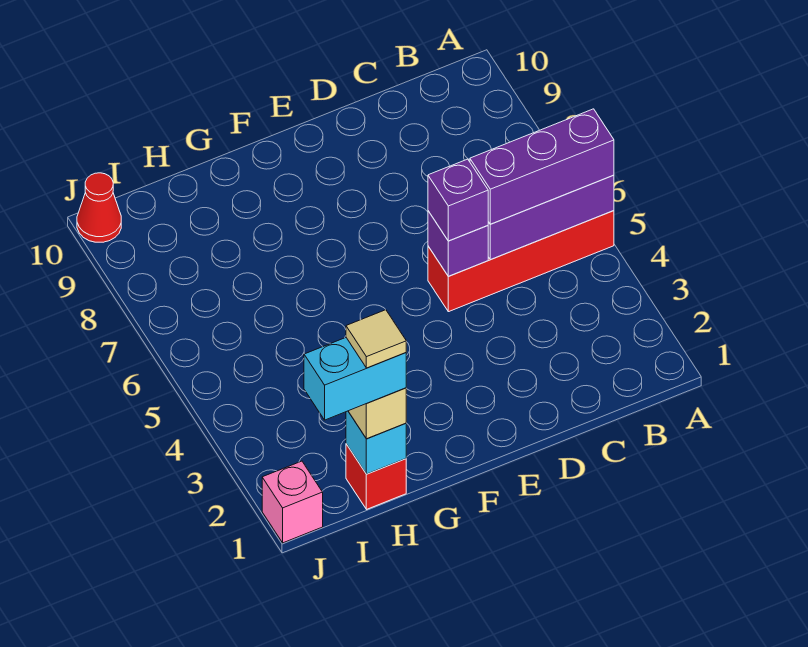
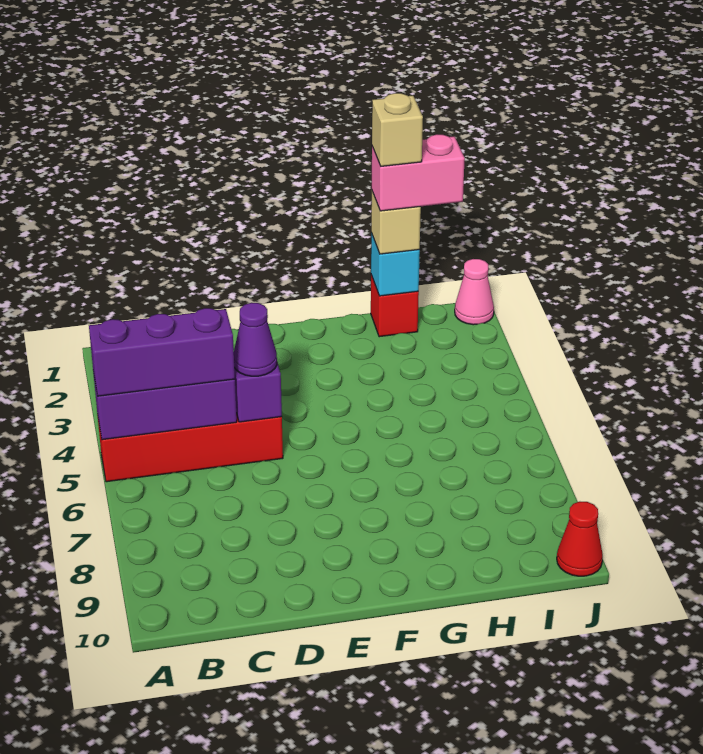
purple brick D5 level 3 -> purple cone D5 level 3
cyan brick H1:I1 level 4 -> pink brick H1:I1 level 4
tan tile H1 level 5 -> tan brick H1 level 5
pink brick J1 level 1 -> pink cone J1 level 1

